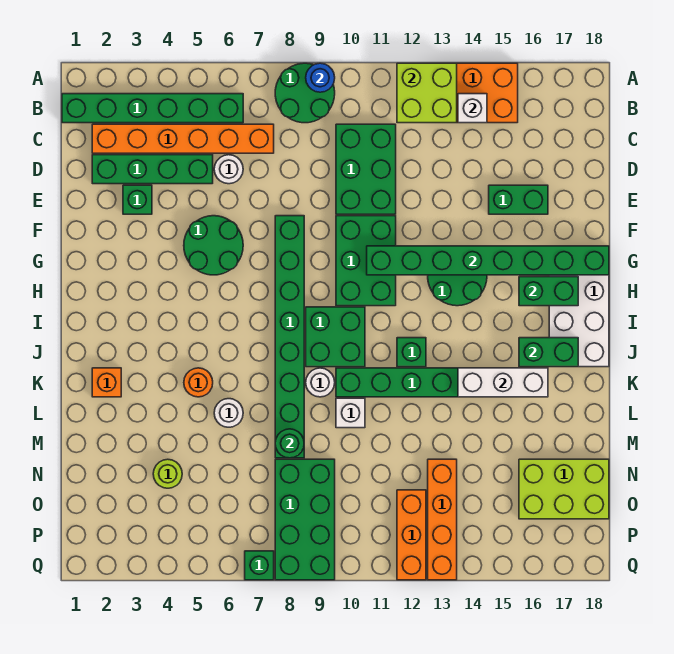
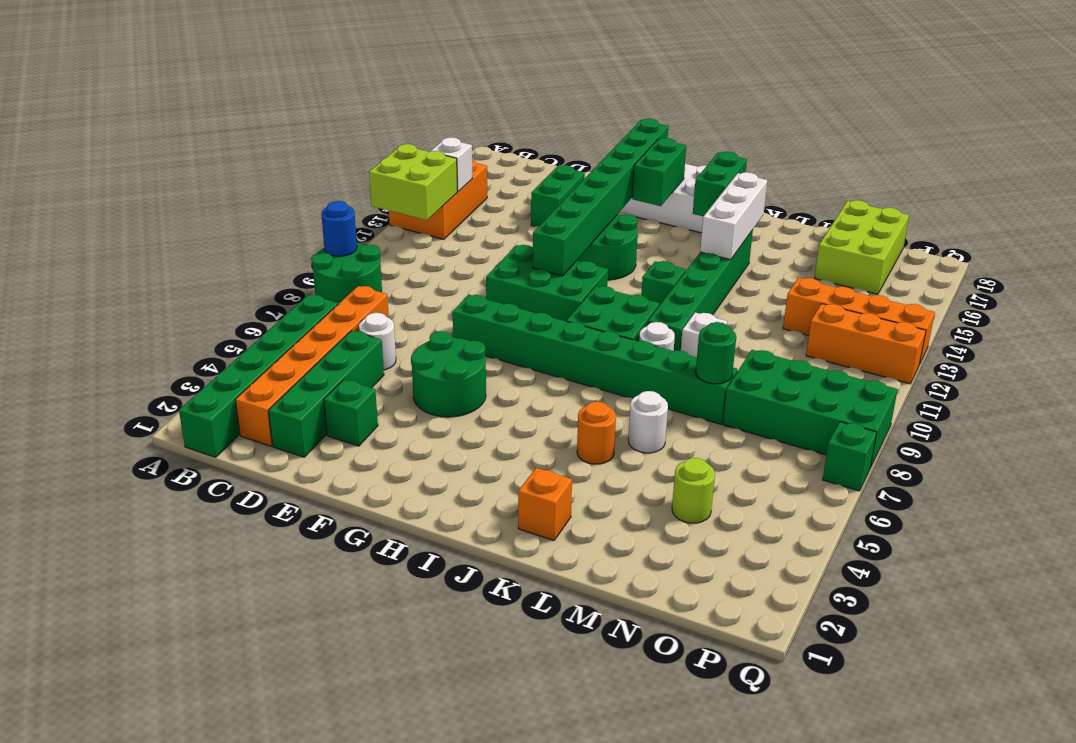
green brick C10:E11 level 1 -> none

